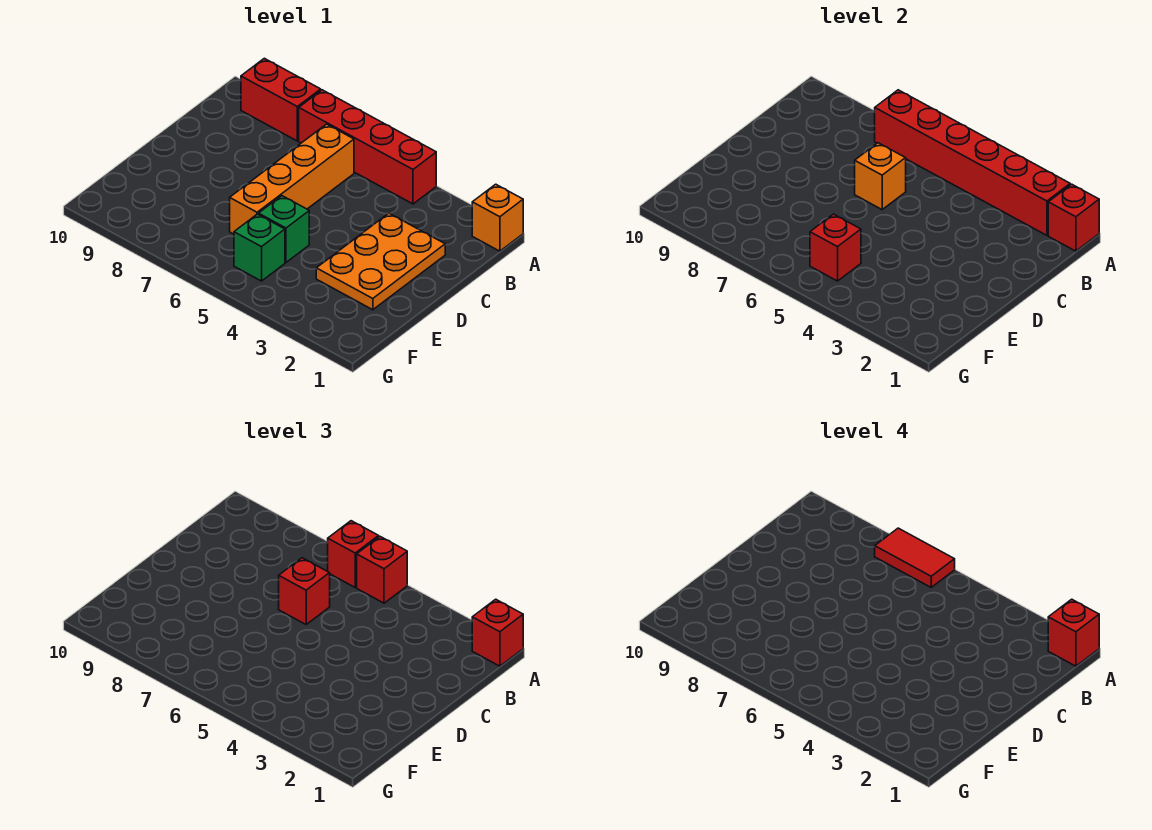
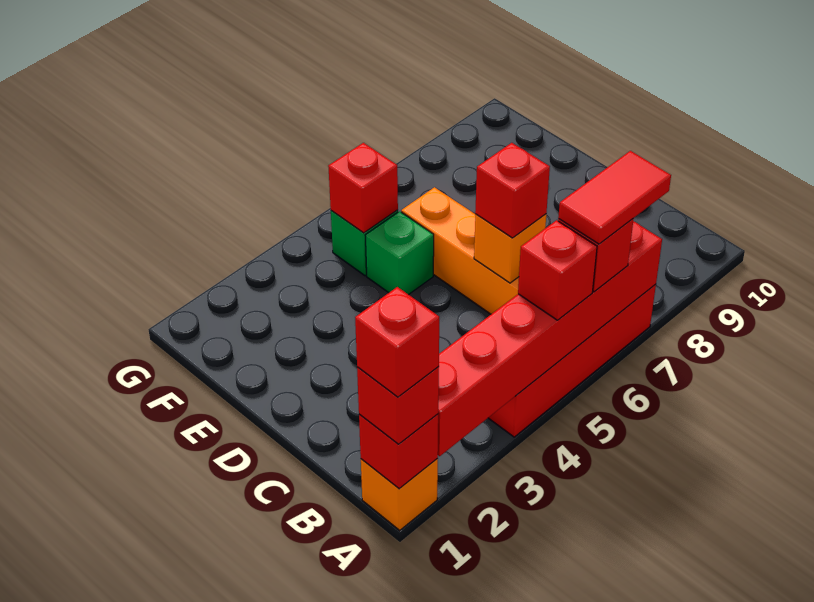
red brick A8:A9 level 1 -> none
orange plate C2:E3 level 1 -> none

